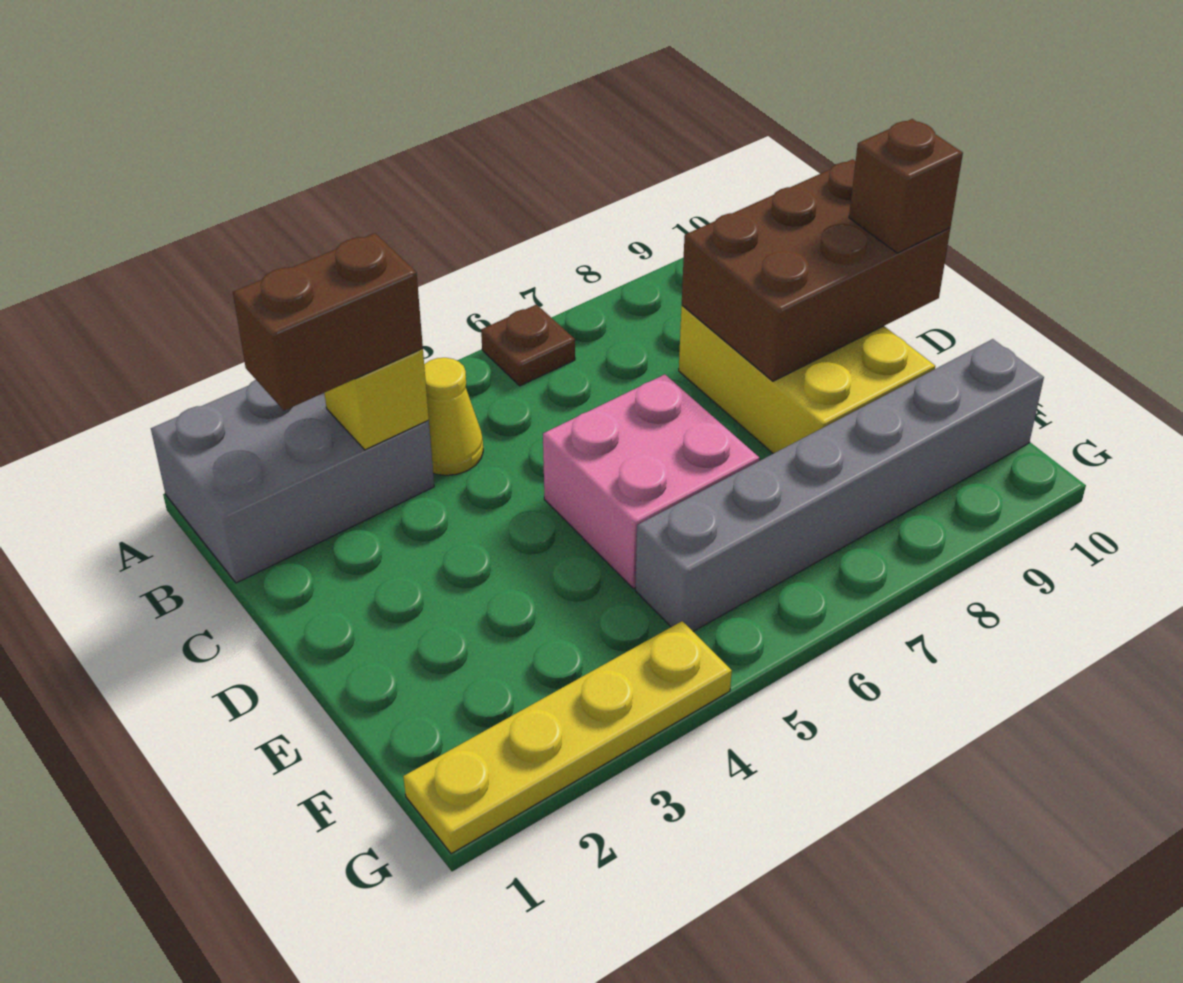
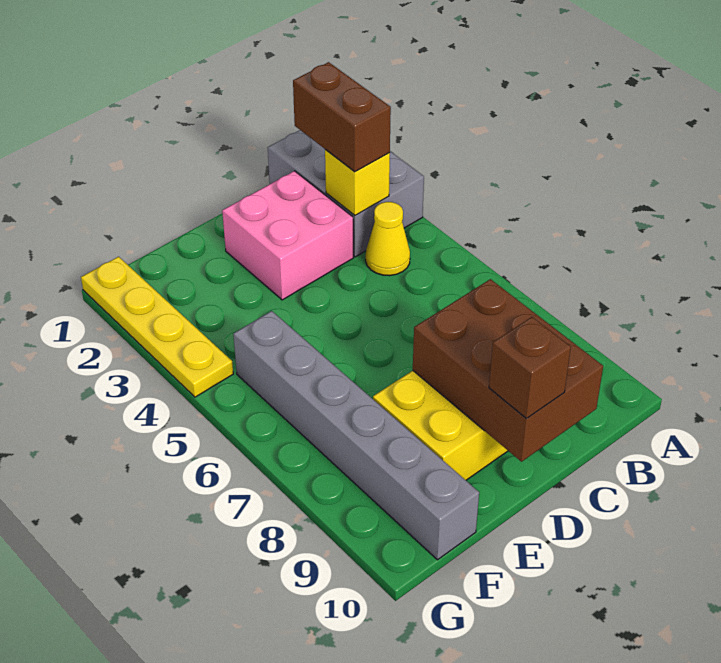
brown plate A6 level 1 -> none
pink brick D5:E6 level 1 -> pink brick C2:D3 level 1

